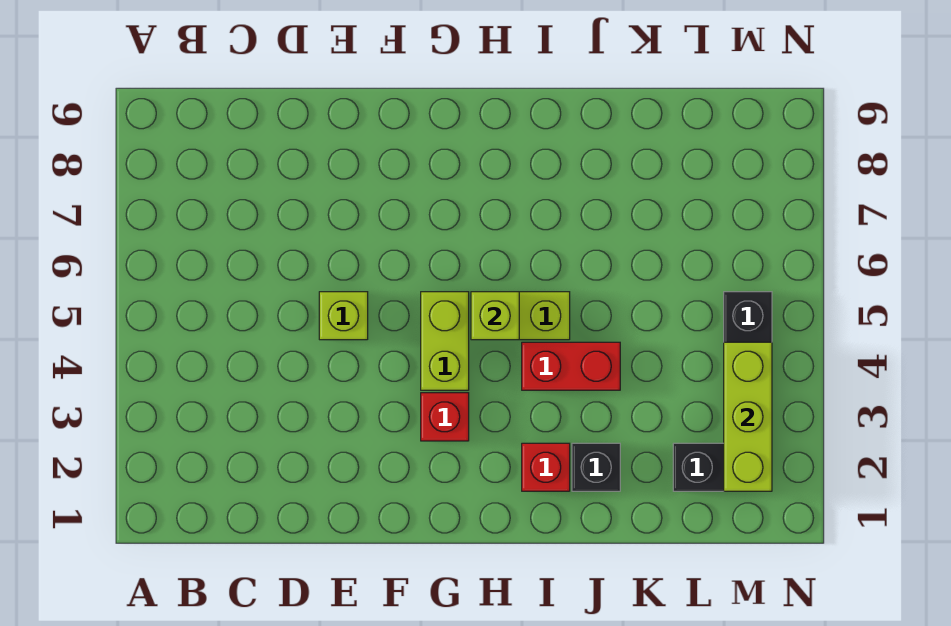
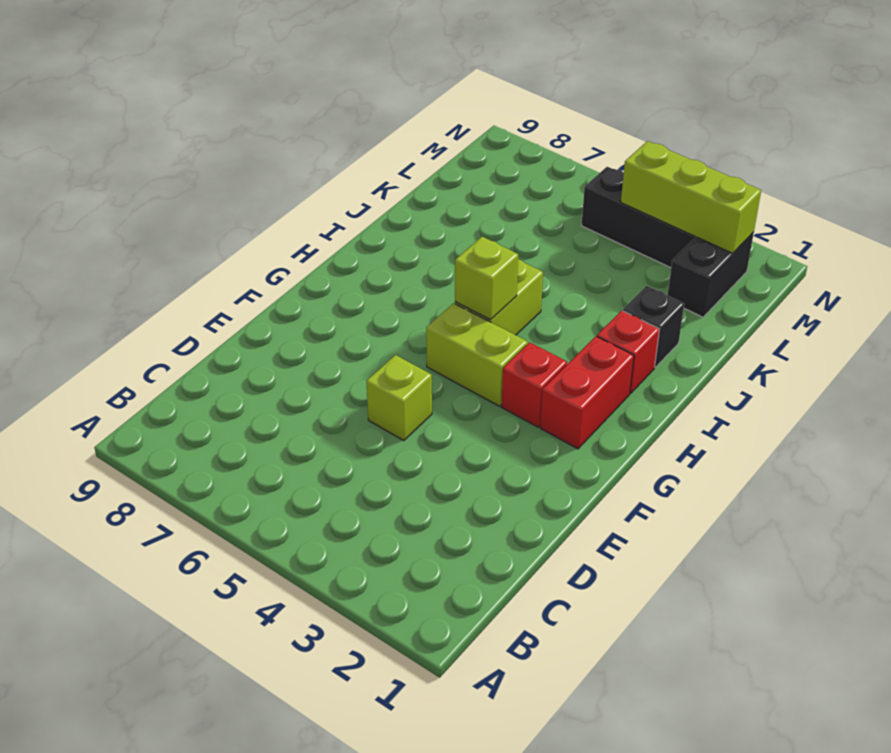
red brick I4:J4 level 1 -> red brick G2:H2 level 1

